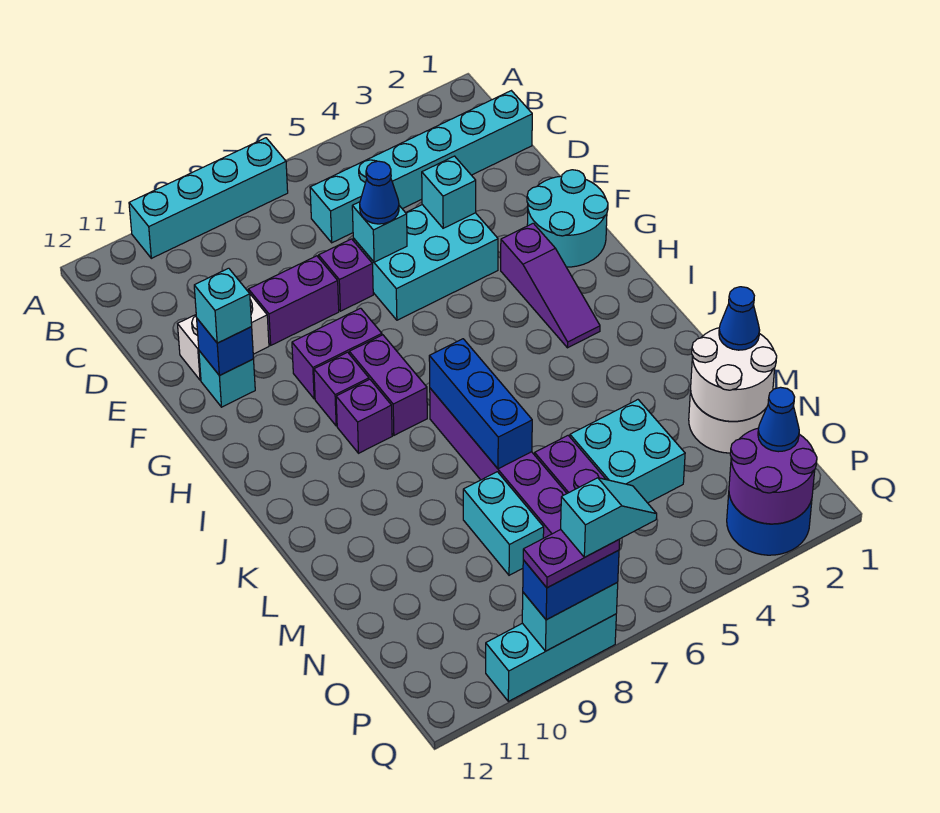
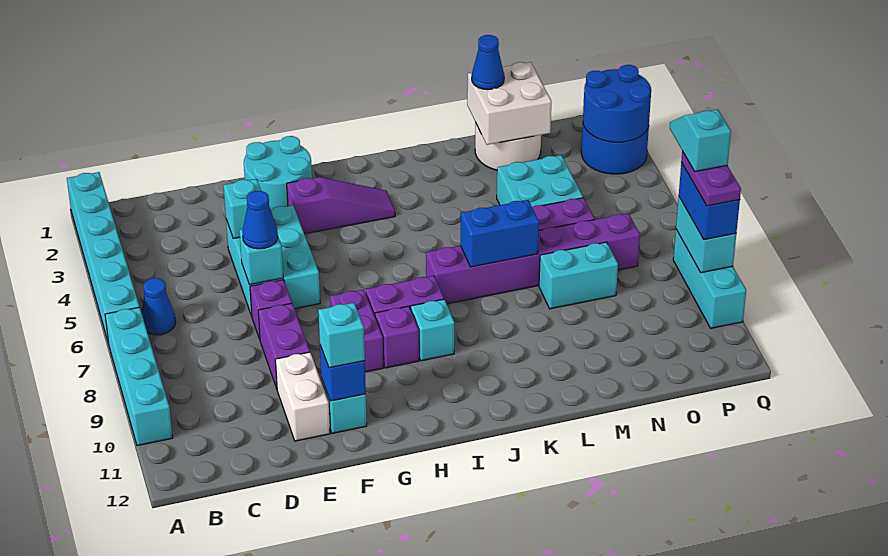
cyan brick C1:C6 level 1 -> cyan brick A1:A6 level 1
purple brick I9 level 1 -> cyan brick I9 level 1
blue brick J7:L7 level 2 -> blue brick K7:L7 level 2
white round brick M1:N2 level 2 -> white brick M1:N2 level 2
purple round brick P2:Q3 level 2 -> blue round brick P2:Q3 level 2
blue cone P2 level 3 -> blue cone B6 level 1

